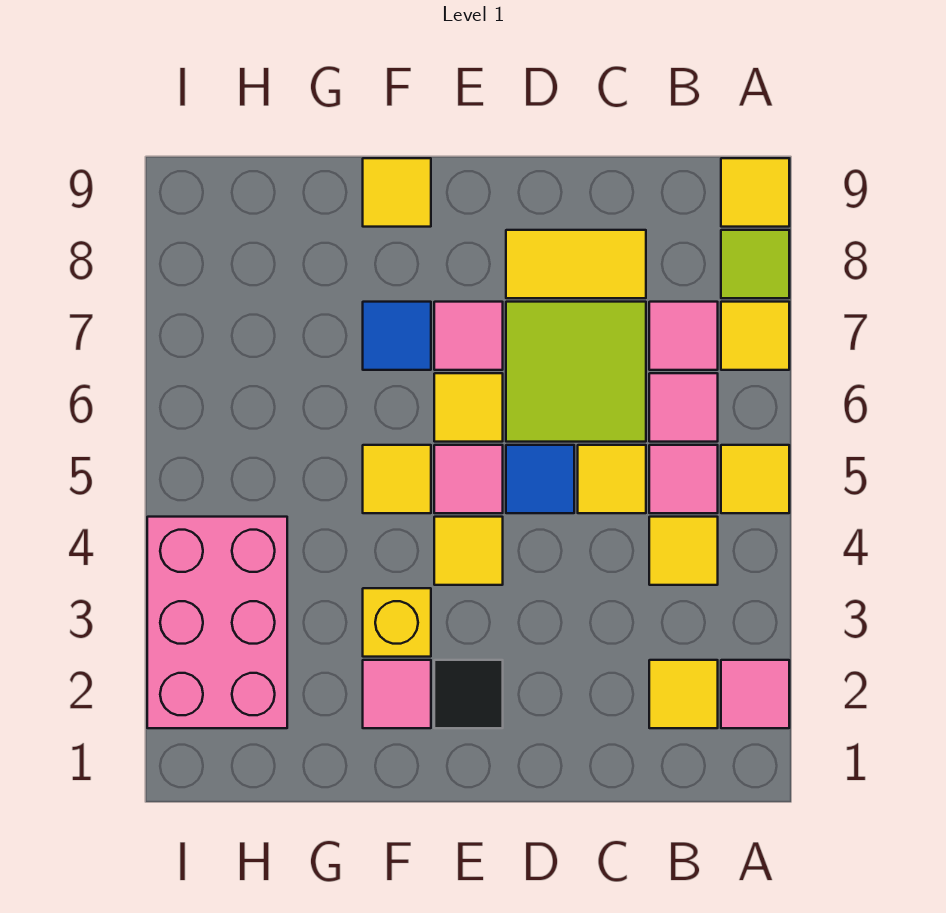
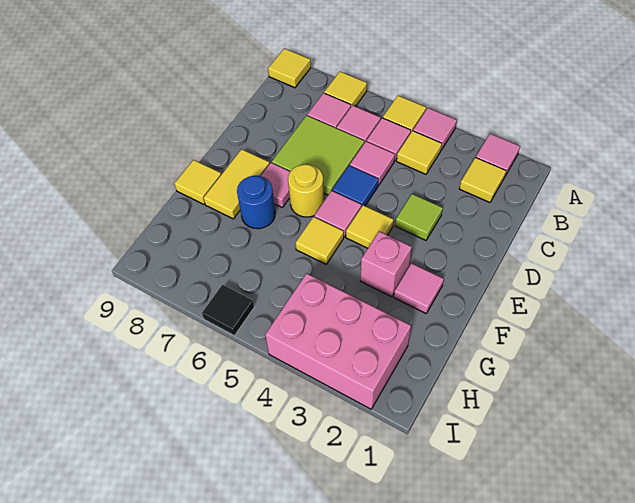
none -> pink tile A4 level 1
lime tile A8 level 1 -> lime tile D3 level 1
yellow tile C5 level 1 -> pink tile C5 level 1
yellow tile C8:D8 level 1 -> yellow tile E8:F8 level 1
black tile E2 level 1 -> black tile I6 level 1
yellow tile E6 level 1 -> yellow round brick E6 level 1
yellow brick F3 level 1 -> pink brick F3 level 1
blue tile F7 level 1 -> blue round brick F7 level 1

